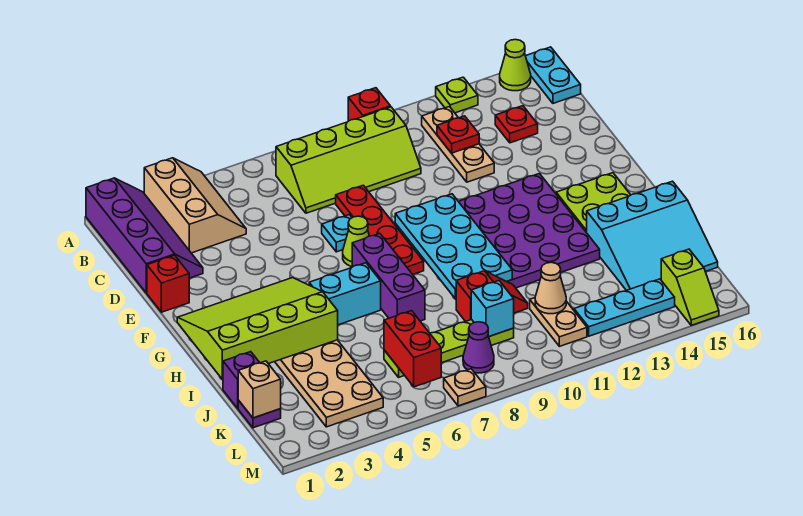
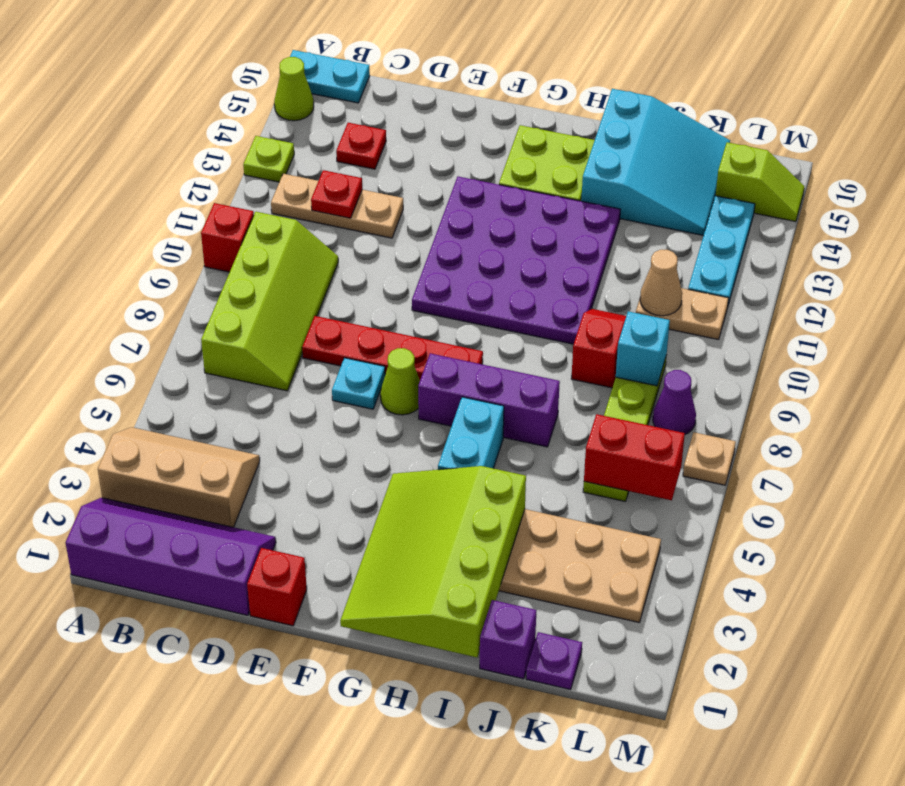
cyan plate F9:I10 level 2 -> none
tan brick K1 level 2 -> none

